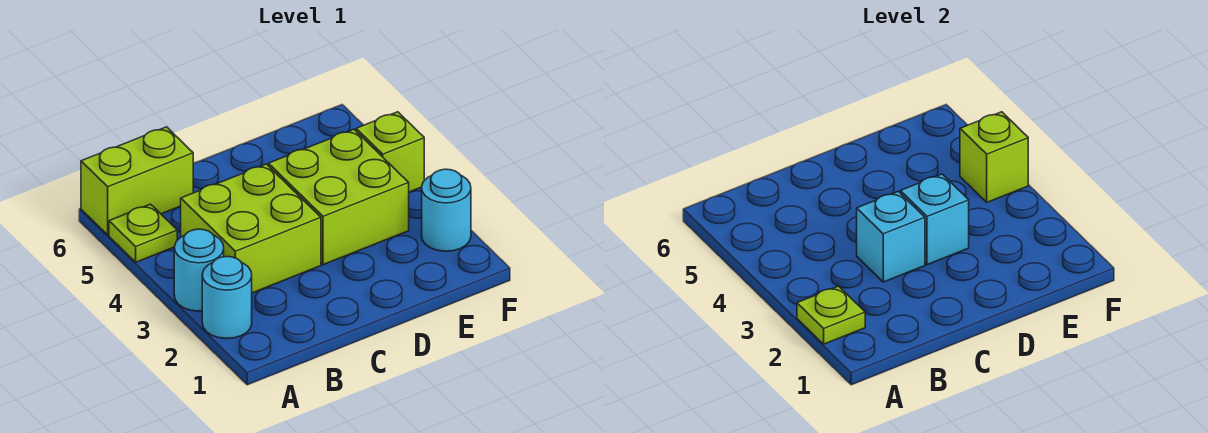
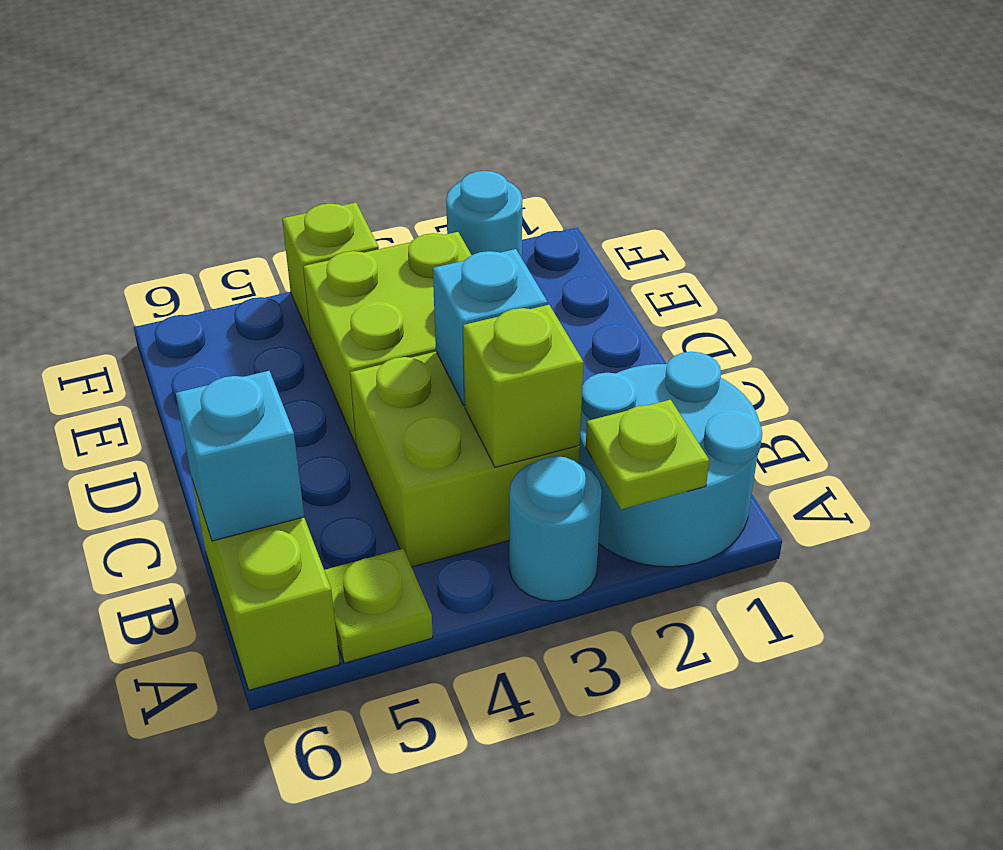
cyan round brick A2 level 1 -> cyan round brick A1:B2 level 1
cyan brick D3 level 2 -> cyan brick B6 level 2
lime brick F4 level 2 -> lime brick B3 level 2

